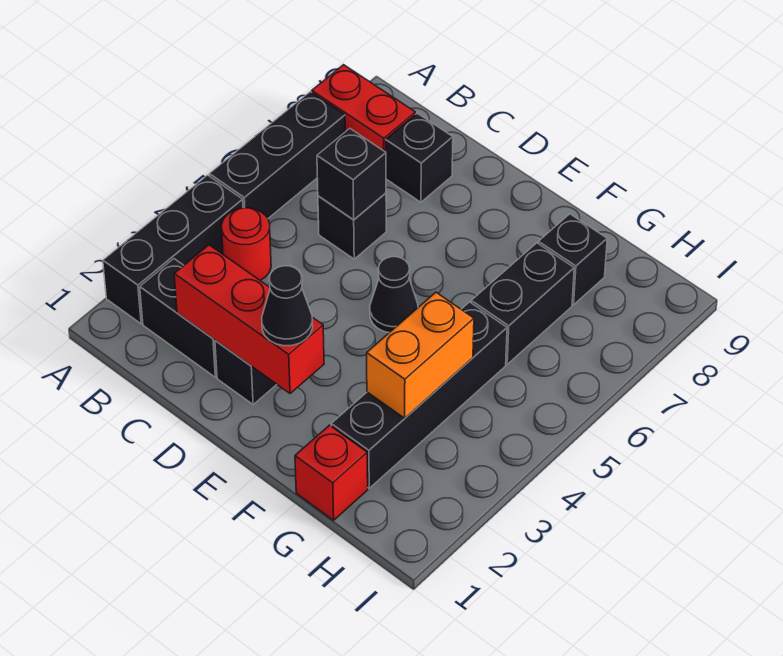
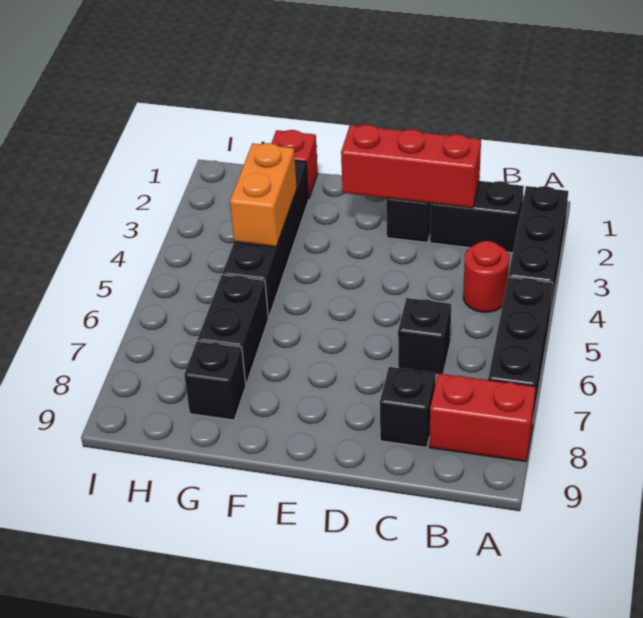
black brick C6 level 2 -> none
black cone E2 level 3 -> none
black cone E5 level 1 -> none

